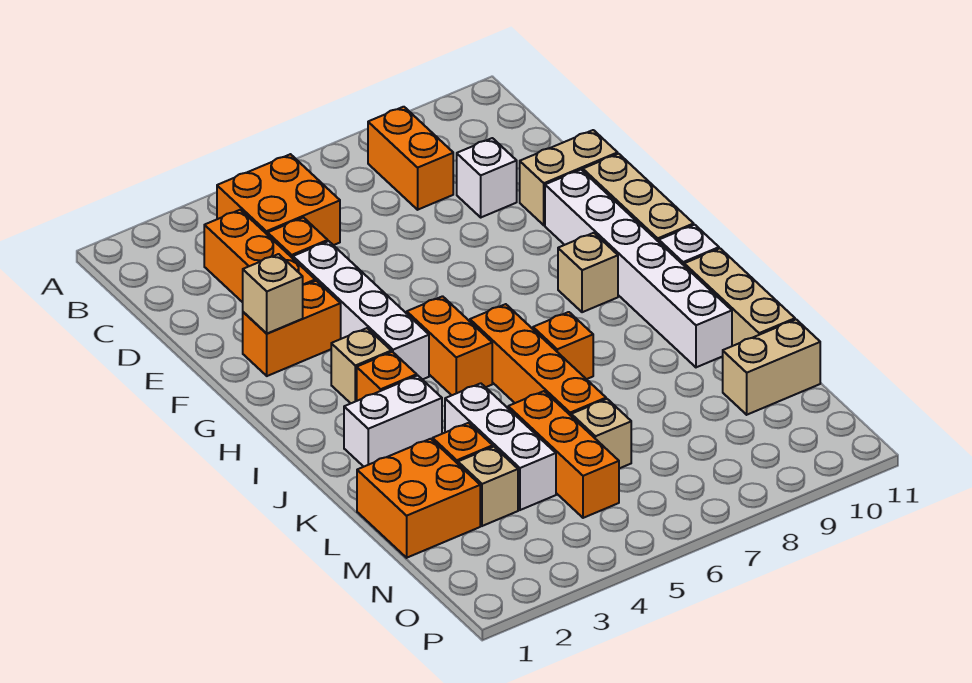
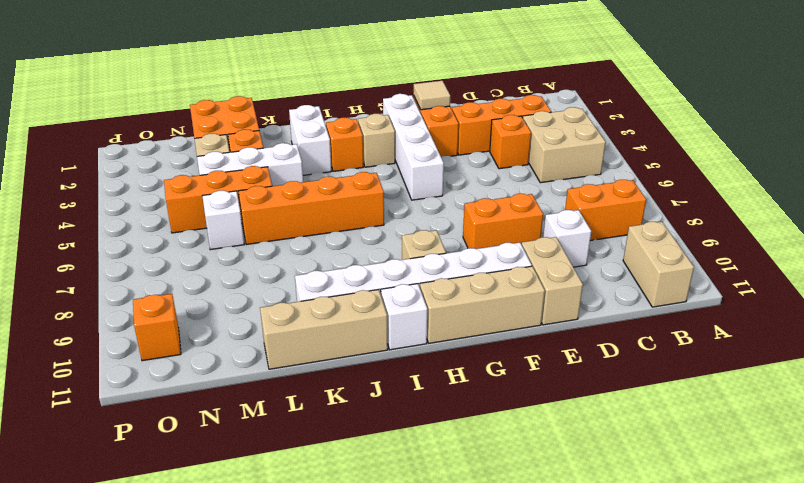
orange brick B4:C5 level 1 -> tan brick B4:C5 level 1
white brick E4:H4 level 1 -> white brick G2:G5 level 1
tan brick F2 level 2 -> tan tile F2 level 2
orange brick H5:I5 level 1 -> orange brick E8:F8 level 1
orange brick J7 level 1 -> orange brick O10 level 1
tan brick M6 level 1 -> white brick M6 level 1
tan brick M10:M11 level 1 -> tan brick B10:B11 level 1

